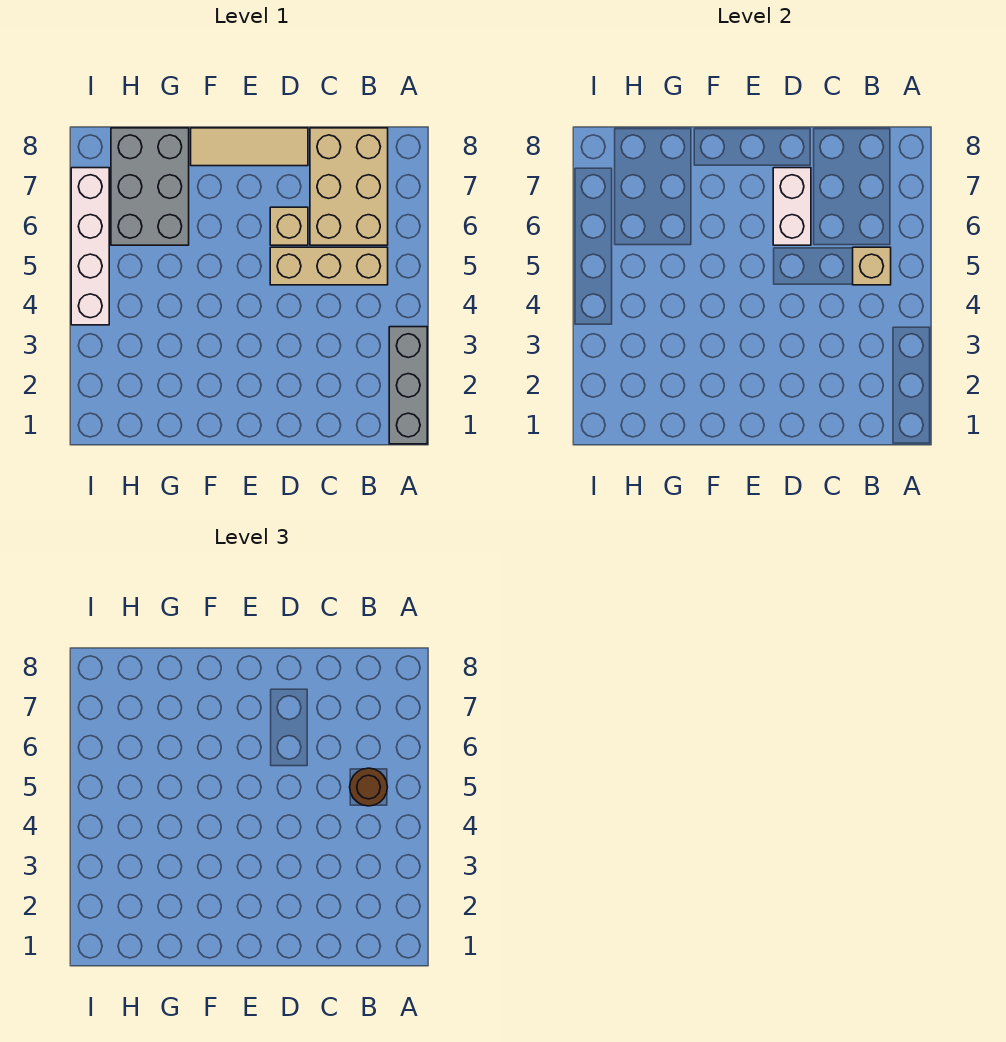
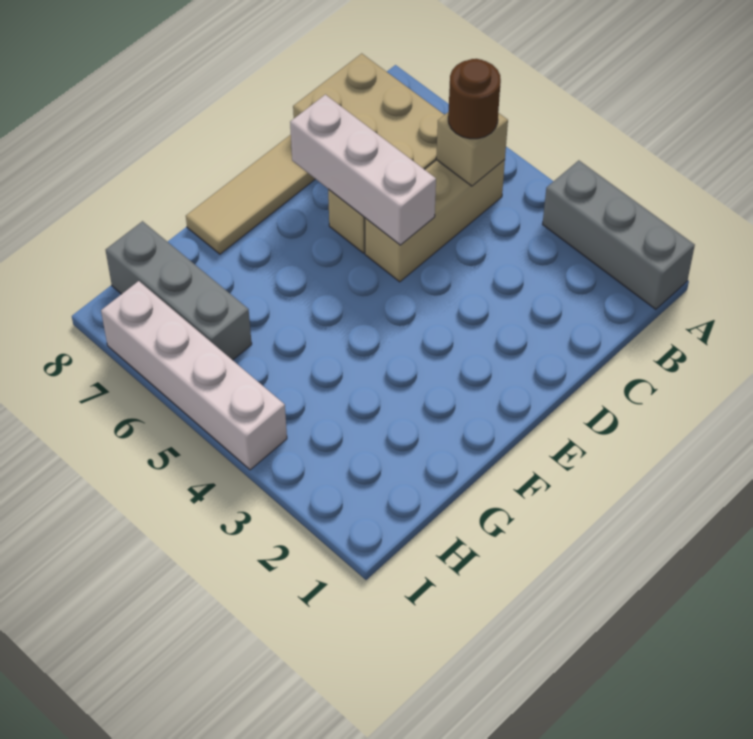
white brick D6:D7 level 2 -> white brick D5:D7 level 2
grey brick G6:H8 level 1 -> grey brick H6:H8 level 1

